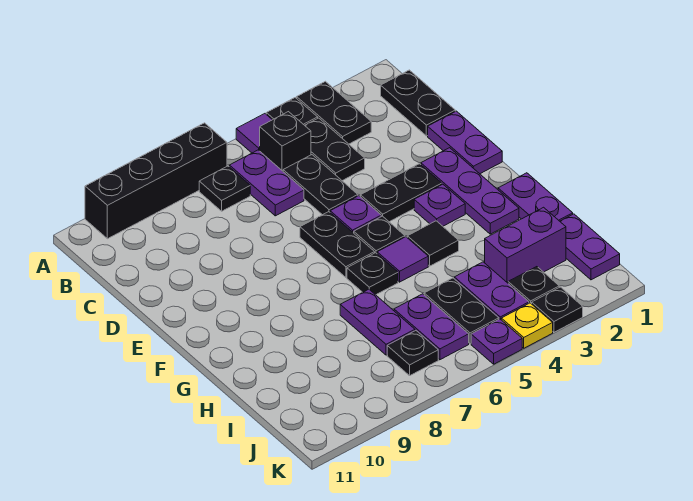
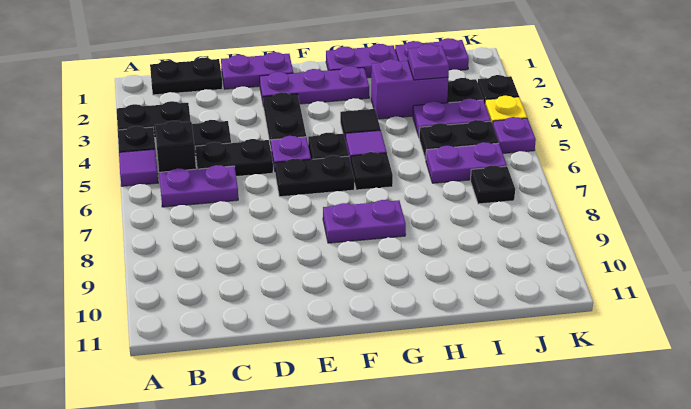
black brick A7:A10 level 1 -> none
black plate B7 level 1 -> none
purple plate F3 level 1 -> purple plate I3 level 2
purple plate H7:I7 level 1 -> purple plate F8:G8 level 1
purple brick I2:I3 level 1 -> purple brick H3:I3 level 1

